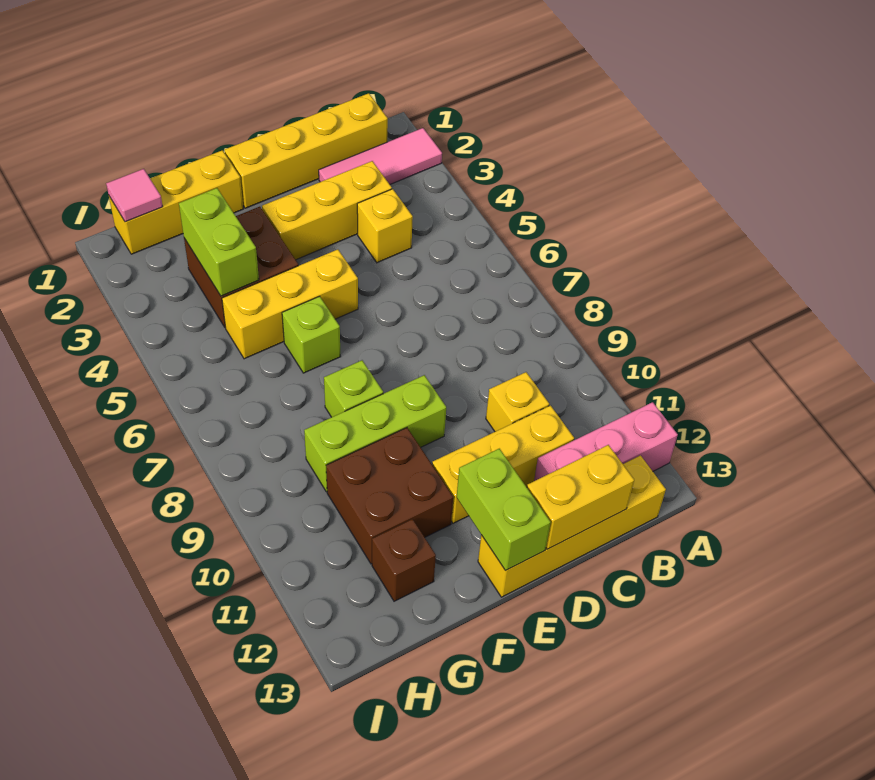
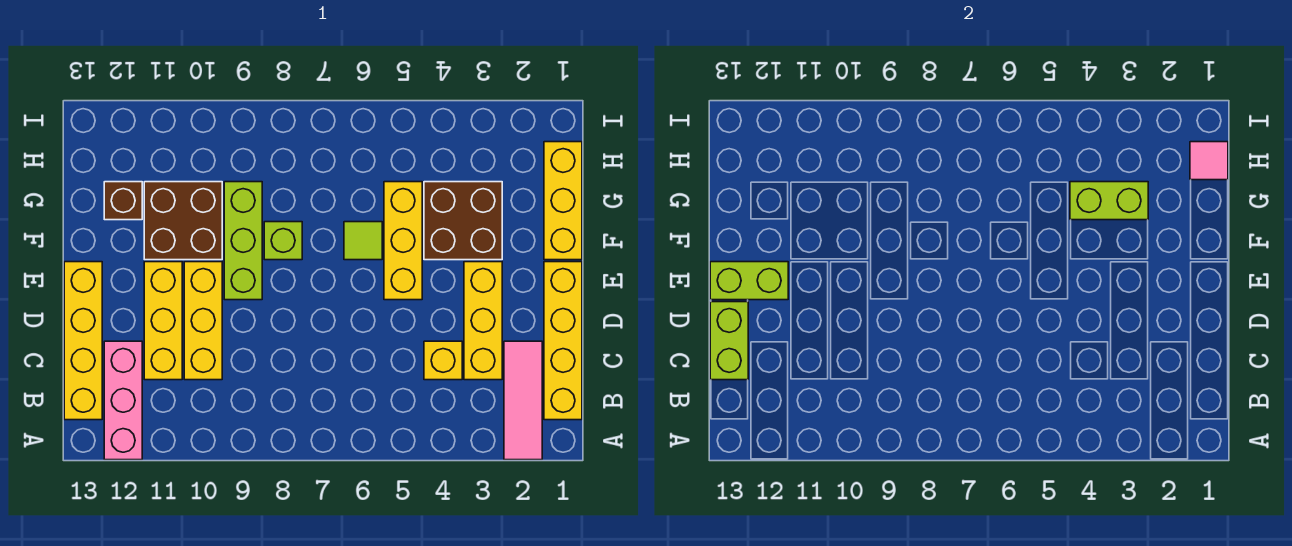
yellow brick C10 level 1 -> yellow brick C10:E10 level 1
yellow brick C13:D13 level 2 -> lime brick C13:D13 level 2
lime brick F6 level 1 -> lime tile F6 level 1

